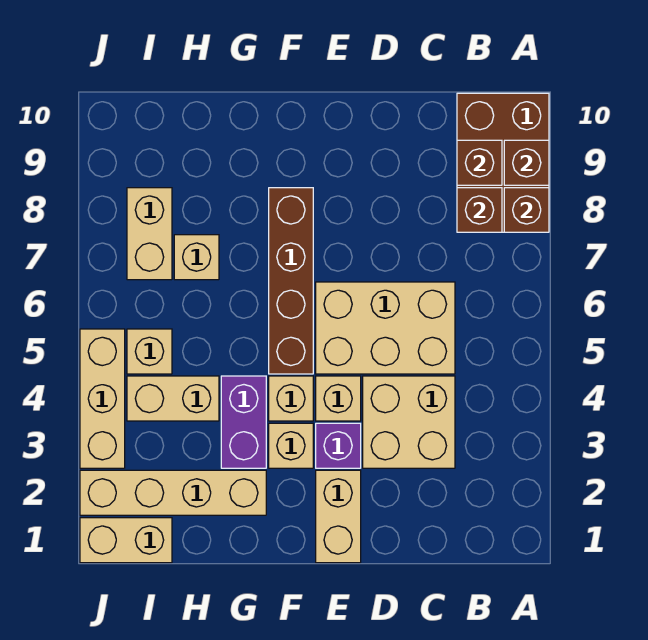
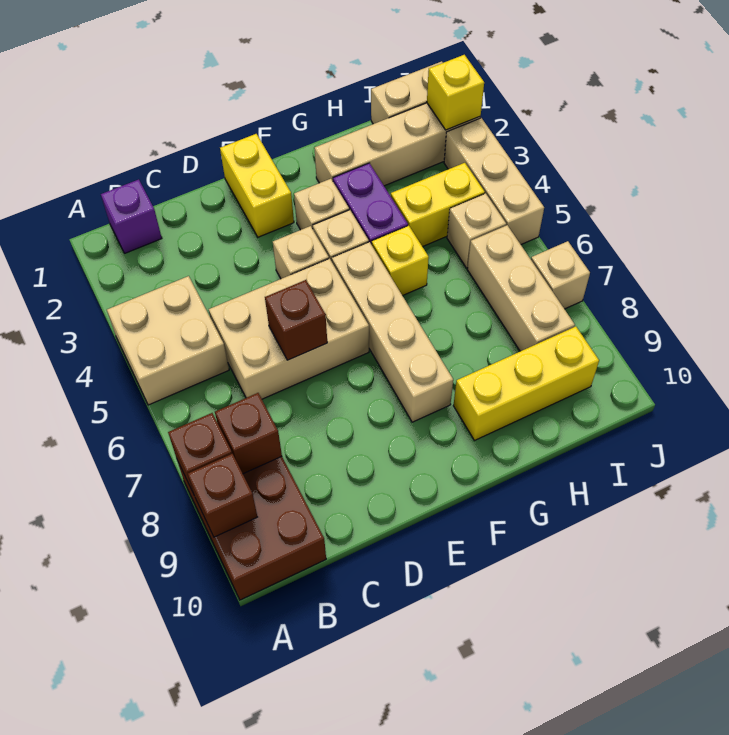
brown brick B9 level 2 -> brown brick D6 level 2
tan brick C3:D4 level 1 -> tan brick A4:B5 level 1
tan brick E1:E2 level 1 -> yellow brick E1:E2 level 1
purple brick E3 level 1 -> purple brick B1 level 1
brown brick F5:F8 level 1 -> tan brick F5:F8 level 1
none -> yellow brick G5 level 1
none -> yellow brick G9:I9 level 1
tan brick H4:I4 level 1 -> yellow brick H4:I4 level 1
tan brick H7 level 1 -> tan brick J7 level 1
tan brick I7:I8 level 1 -> tan brick I6:I8 level 1
none -> yellow brick J2 level 2

